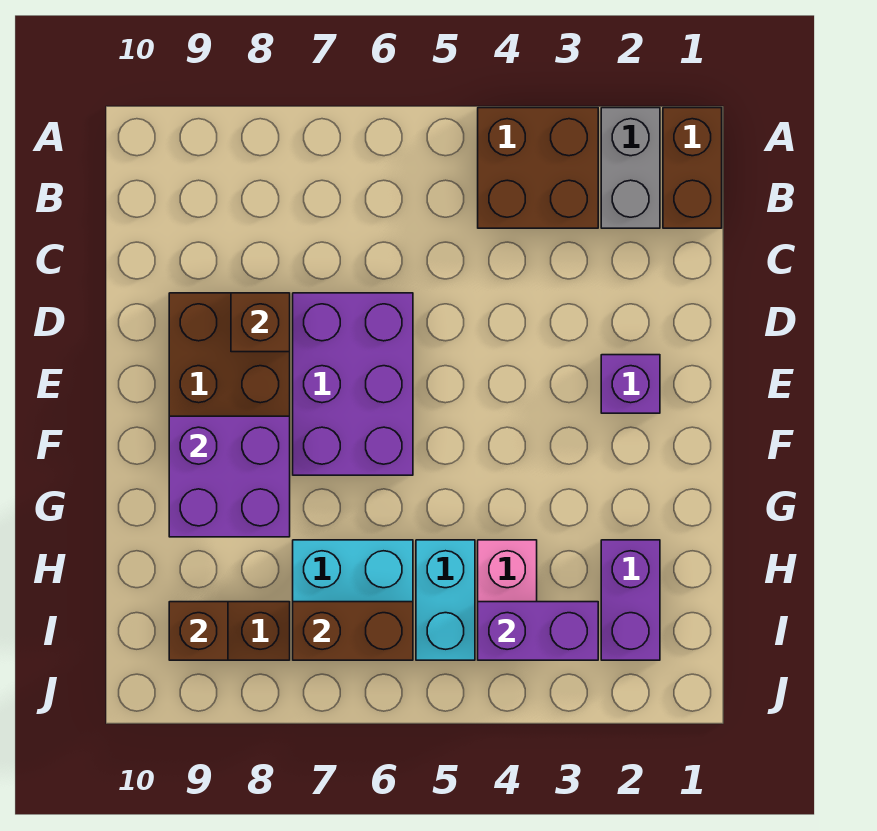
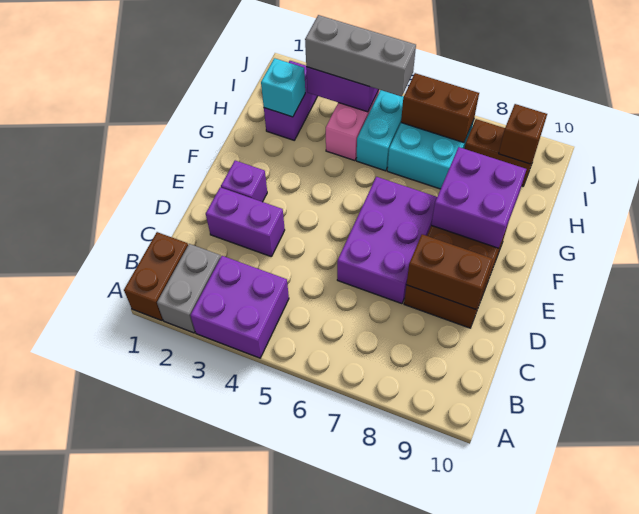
brown brick A3:B4 level 1 -> purple brick A3:B4 level 1
none -> purple brick D2:D3 level 1
brown brick D8 level 2 -> brown brick D8:D9 level 2
none -> cyan brick H2 level 2
none -> grey brick I3:I5 level 3

